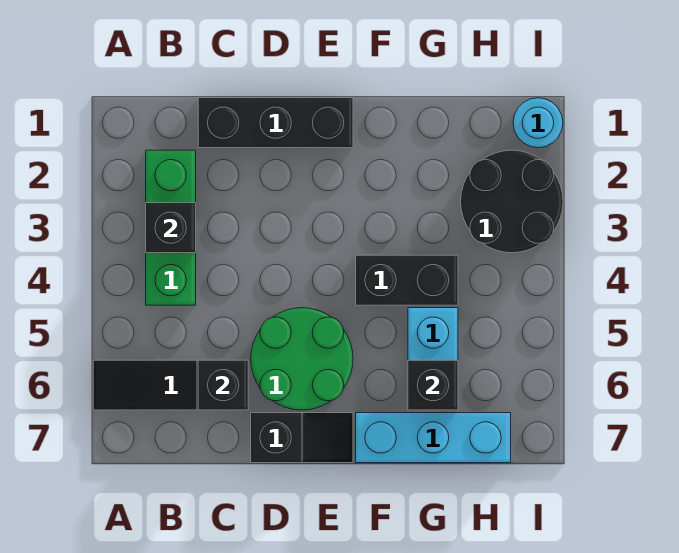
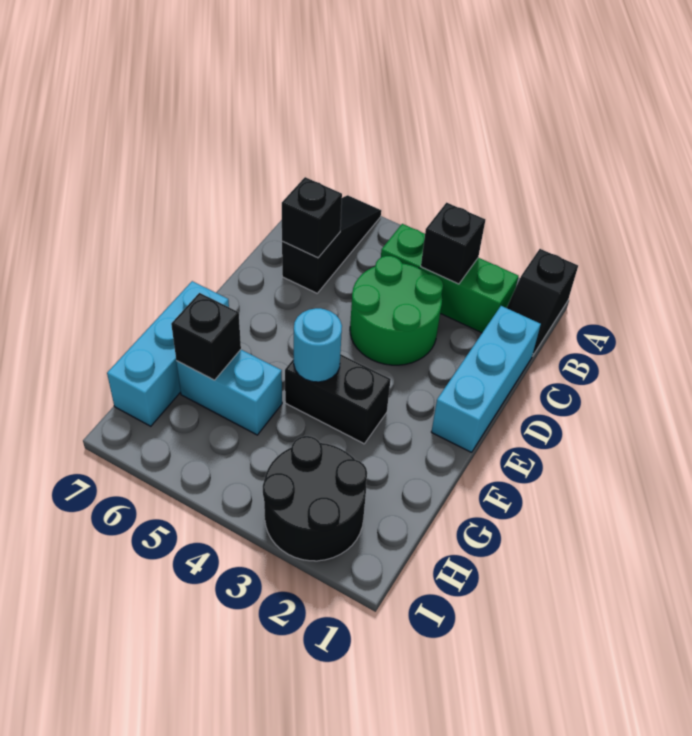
black brick C1:E1 level 1 -> cyan brick C1:E1 level 1
green round brick D5:E6 level 1 -> green round brick C3:D4 level 1
black slope D7:E7 level 1 top D -> black slope A1:B1 level 1 top A
black brick F4:G4 level 1 -> black brick F3:F4 level 1
cyan round brick I1 level 1 -> cyan round brick F4 level 2

